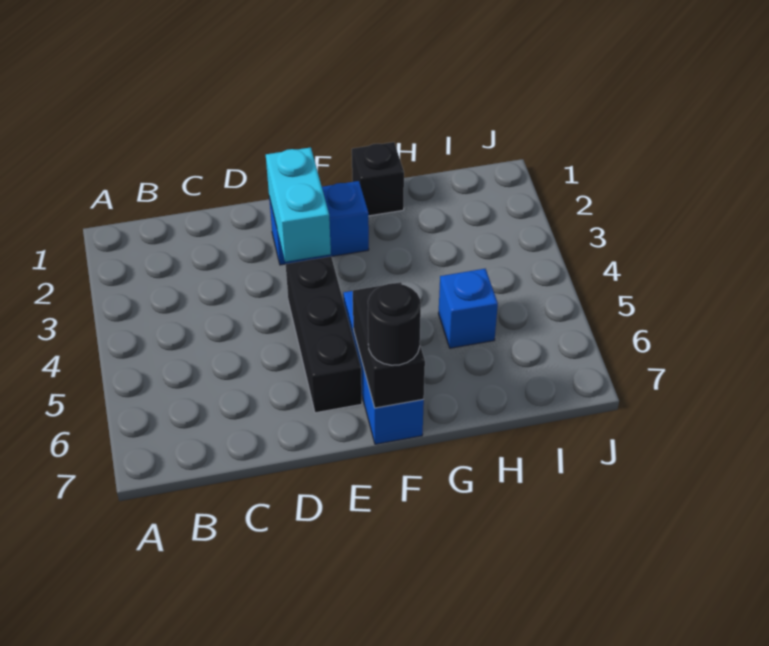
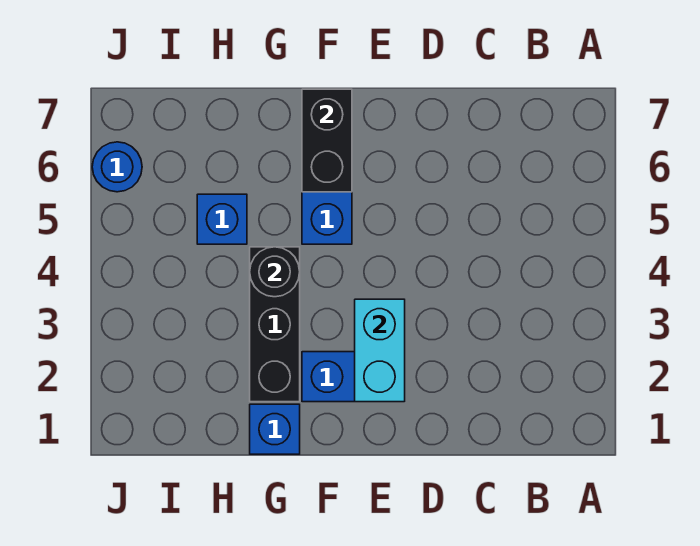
black brick E4:E6 level 1 -> black brick G2:G4 level 1
black round brick F7 level 3 -> black round brick G4 level 2
black brick G1 level 1 -> blue brick G1 level 1
none -> blue round brick J6 level 1

